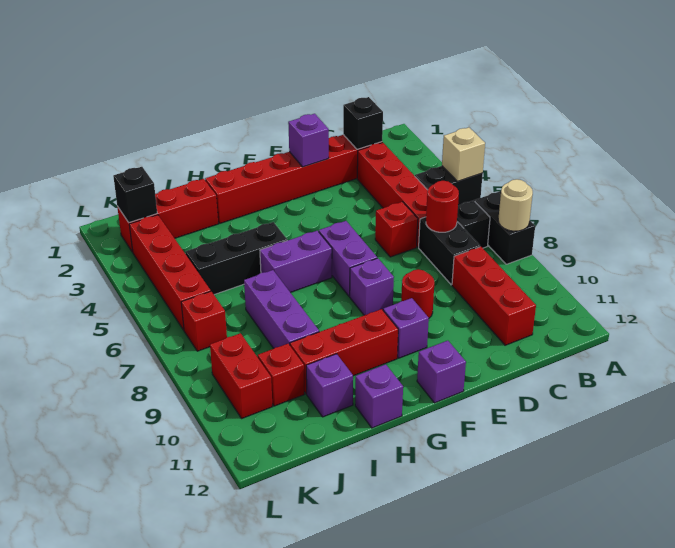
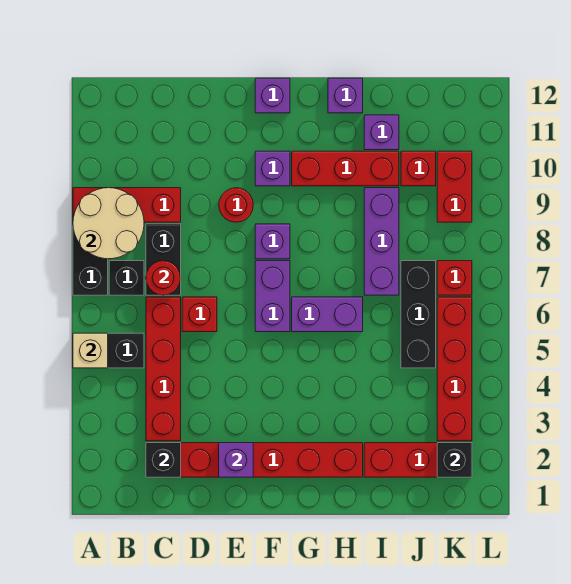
tan round brick A8 level 2 -> tan round brick A8:B9 level 2
red brick C9:C11 level 1 -> red brick A9:C9 level 1
black brick H5:J5 level 1 -> black brick J5:J7 level 1

